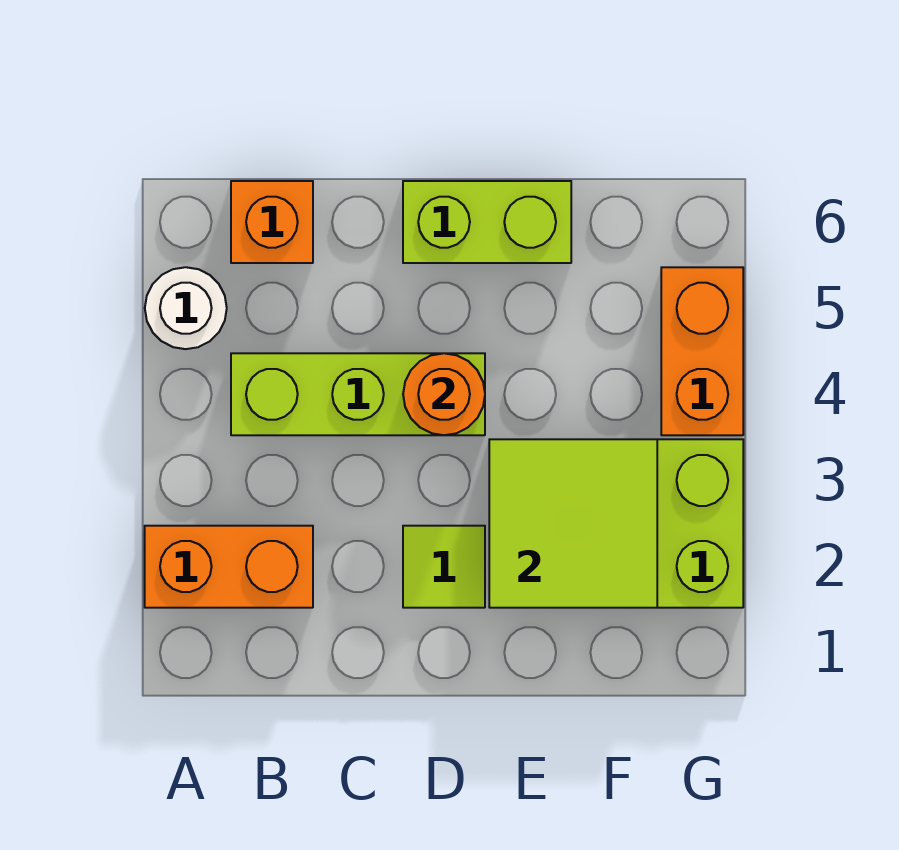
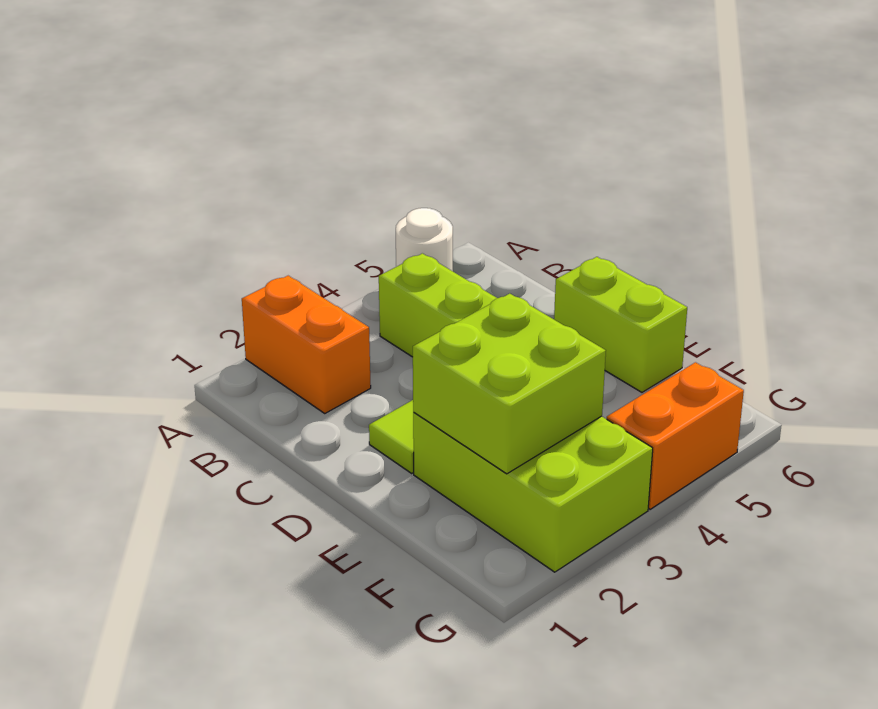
orange brick B6 level 1 -> none
orange round brick D4 level 2 -> none
lime tile E2:F3 level 2 -> lime brick E2:F3 level 2

